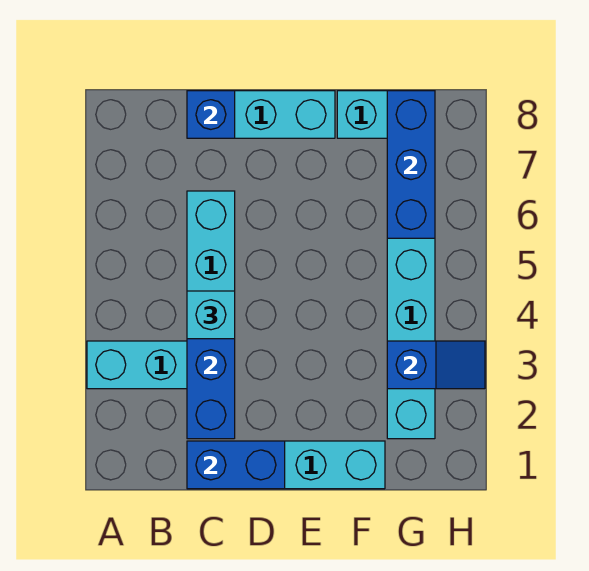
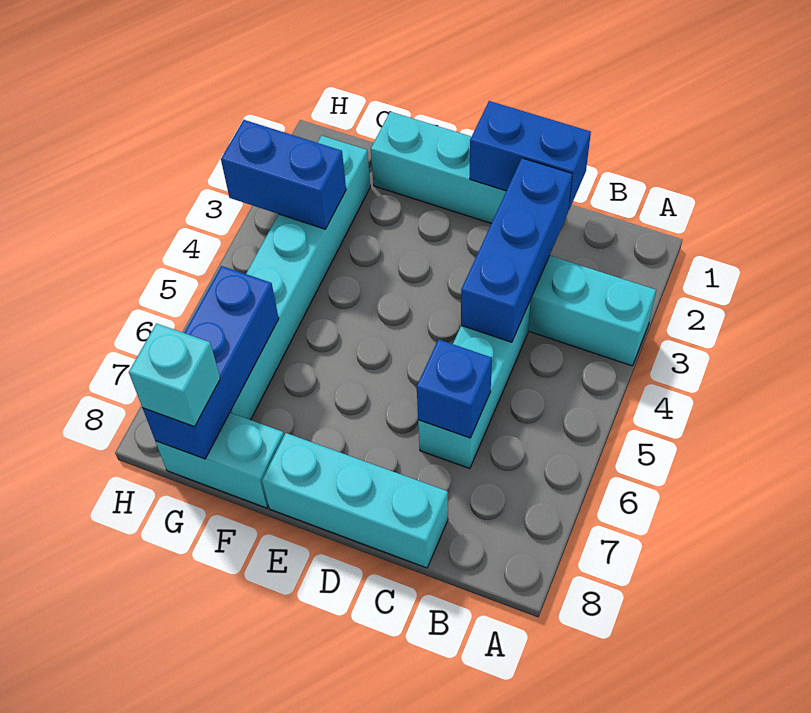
cyan brick C4 level 3 -> cyan brick G8 level 3
blue brick C8 level 2 -> blue brick C6 level 2
blue slope G3:H3 level 2 top G -> blue brick G3:H3 level 2

